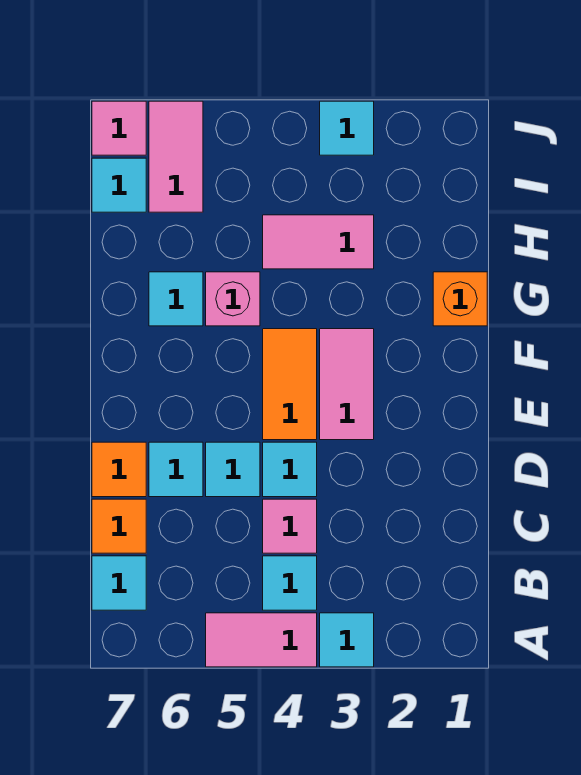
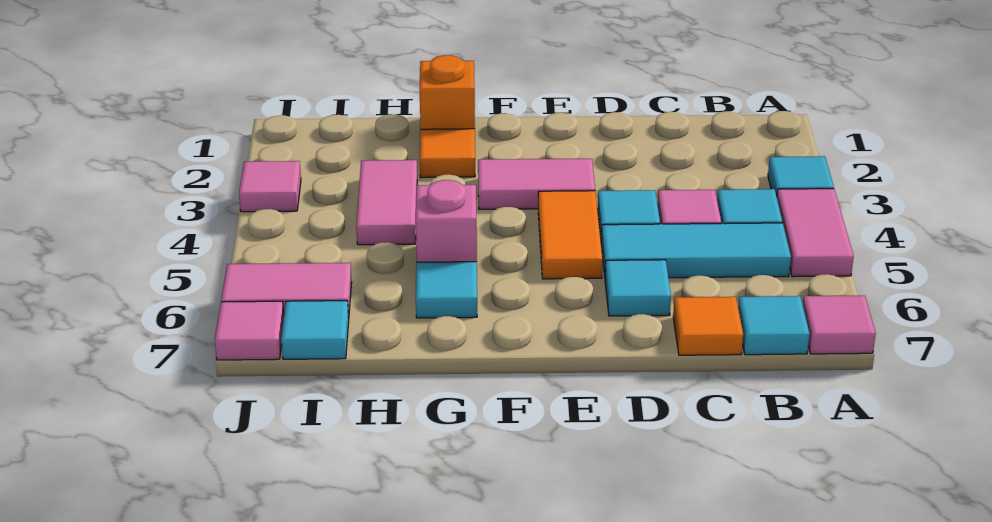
none -> pink tile A7 level 1
cyan tile D5 level 1 -> cyan tile B5:D5 level 1
orange tile D7 level 1 -> orange tile G2 level 1
orange tile E4:F4 level 1 -> orange tile E4:E5 level 1
cyan tile J3 level 1 -> pink tile J3 level 1

